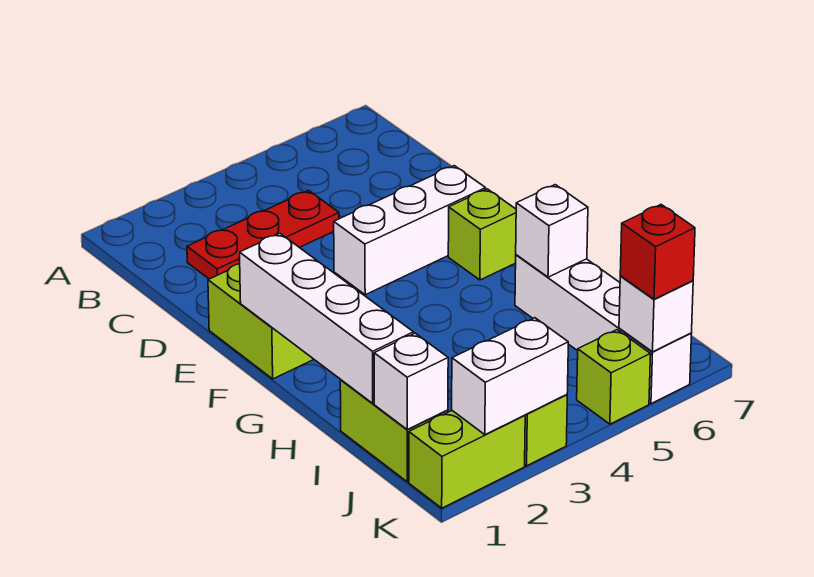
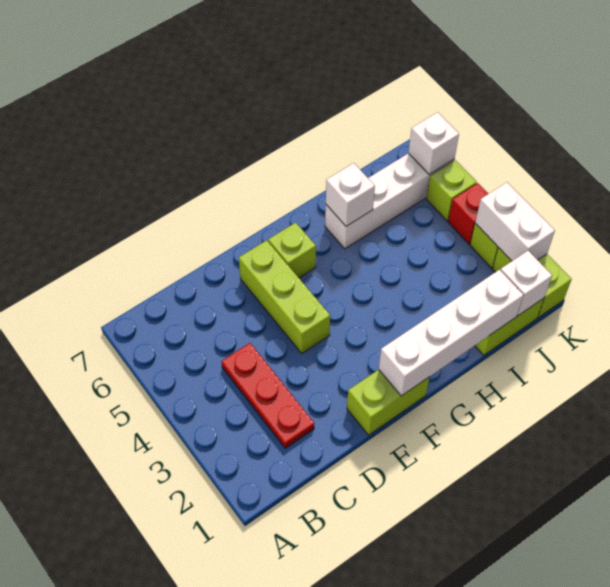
white brick E4:E6 level 1 -> lime brick E4:E6 level 1
red brick K6 level 3 -> red brick K4 level 1

